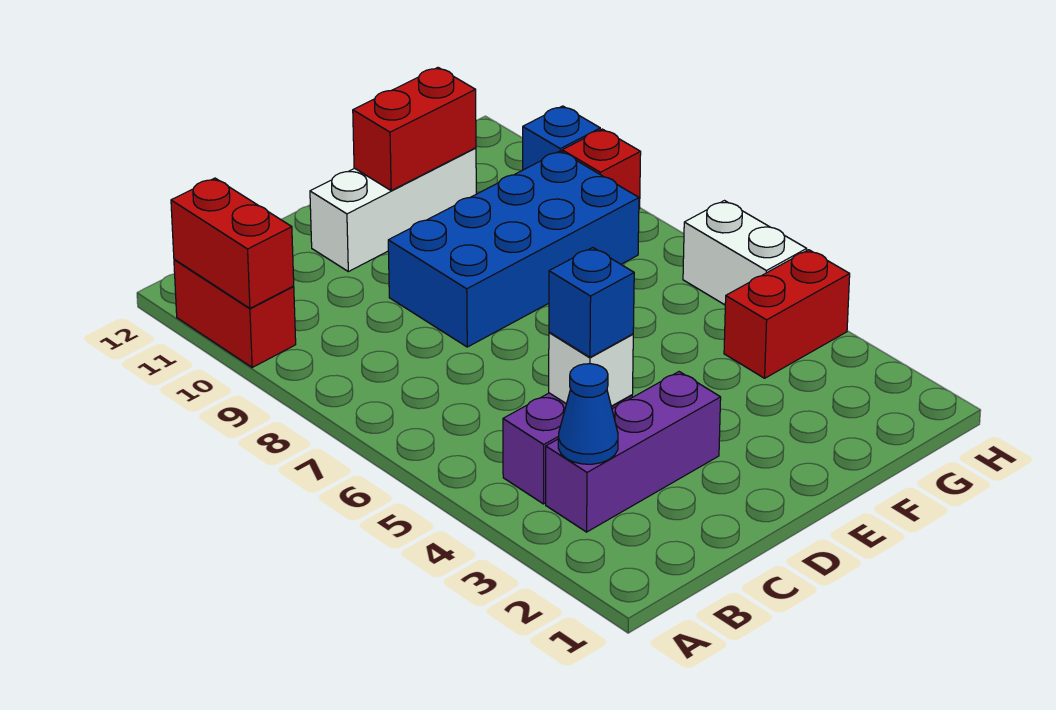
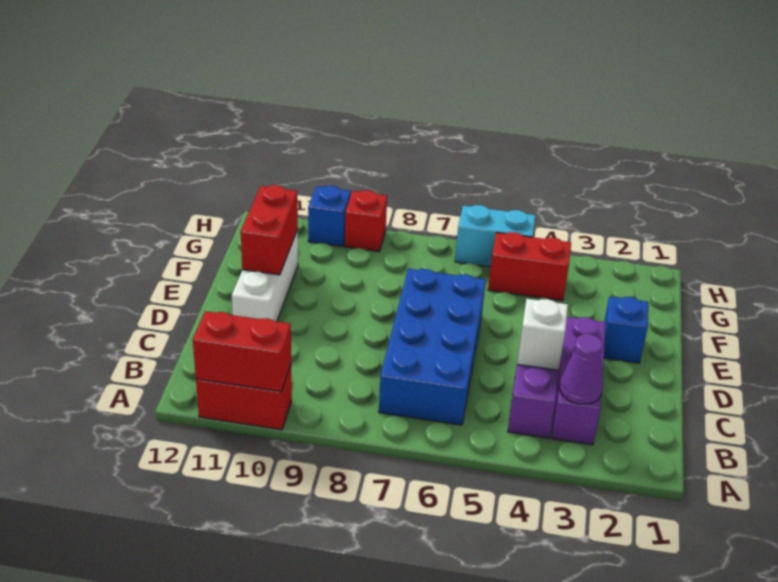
blue cone B3 level 2 -> purple cone B3 level 2
blue brick C4 level 3 -> blue brick E2 level 1
blue brick D8:G9 level 1 -> blue brick B6:E7 level 1
red brick G4:H4 level 1 -> red brick G4:G5 level 1
white brick H5:H6 level 1 -> cyan brick H5:H6 level 1

